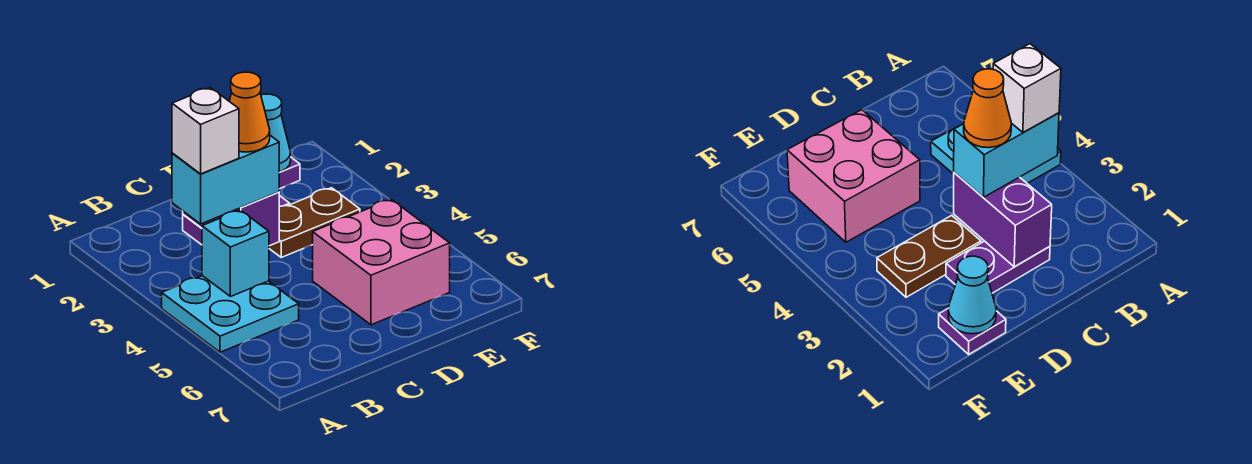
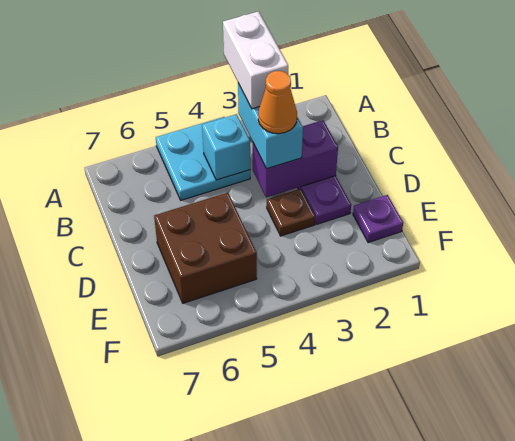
white brick B3 level 4 -> white brick A3:B3 level 4
brown plate D3:E3 level 1 -> brown plate D3 level 1
pink brick D5:E6 level 1 -> brown brick D5:E6 level 1
cyan cone E1 level 2 -> none

